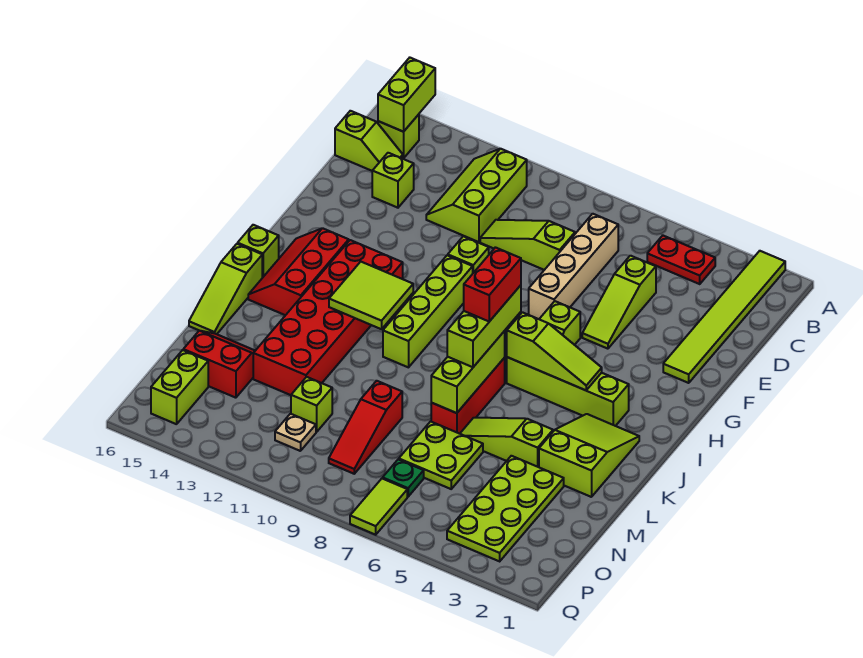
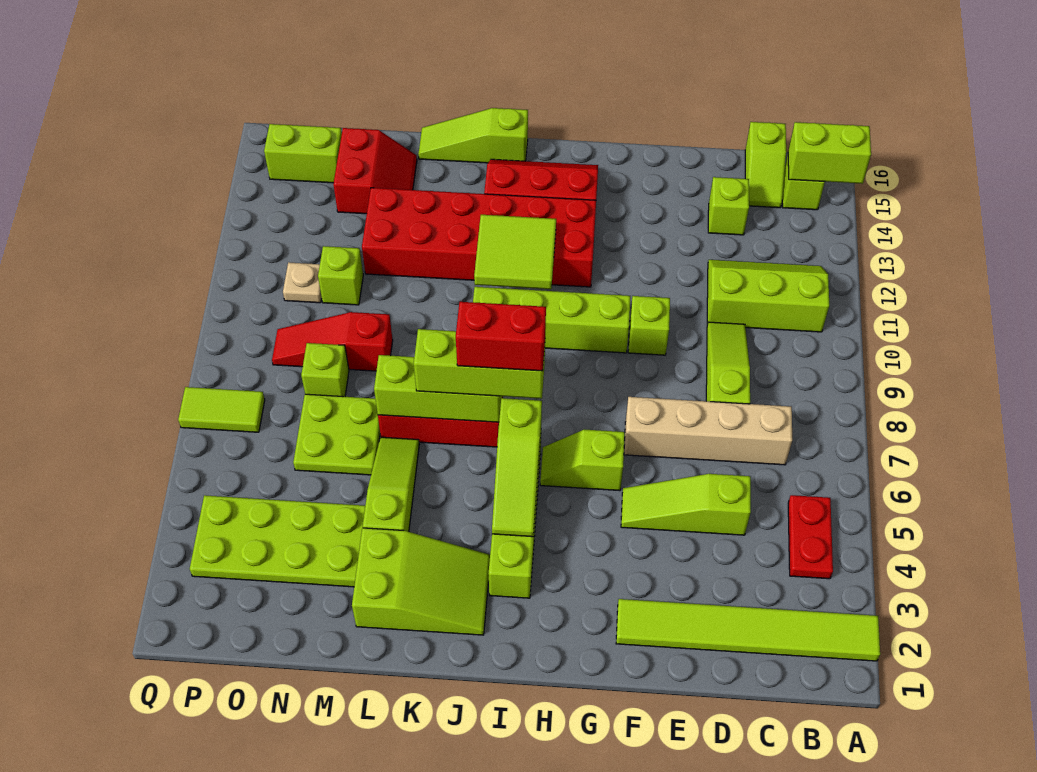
lime brick I16 level 1 -> lime brick N8 level 1
green plate O7 level 1 -> none

